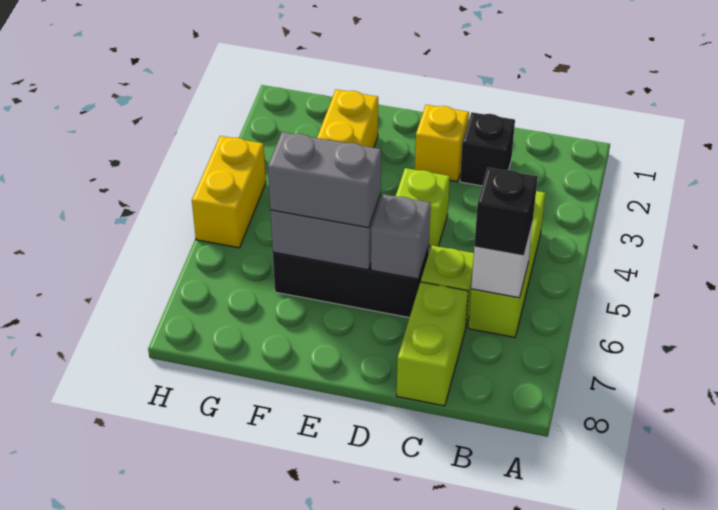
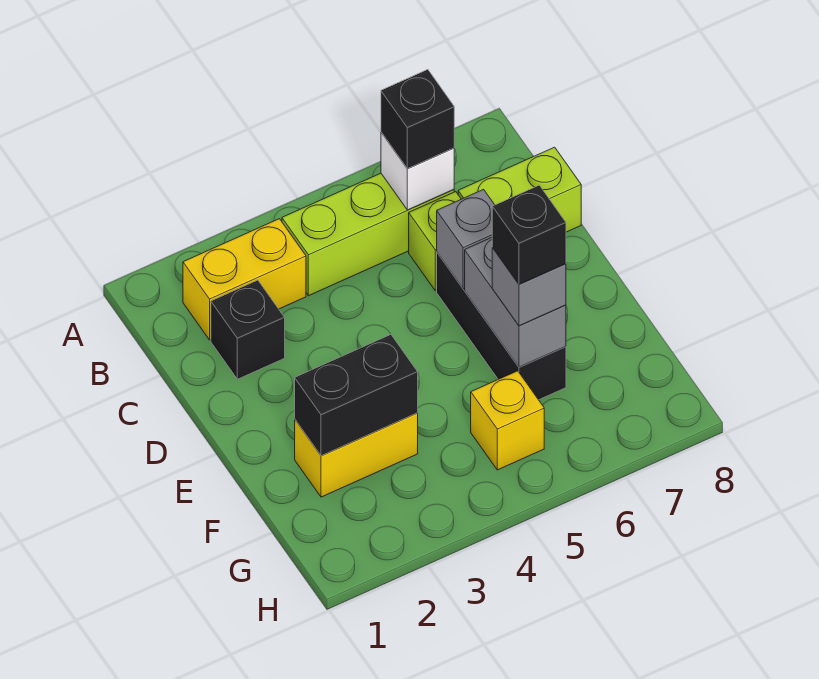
yellow brick D2 level 1 -> yellow brick G5 level 1
lime brick D4 level 1 -> none
grey brick E6:F6 level 3 -> grey brick F6 level 3
none -> black brick F2:F3 level 2
none -> black brick F6 level 4
yellow brick H4:H5 level 1 -> yellow brick B2:B3 level 1

